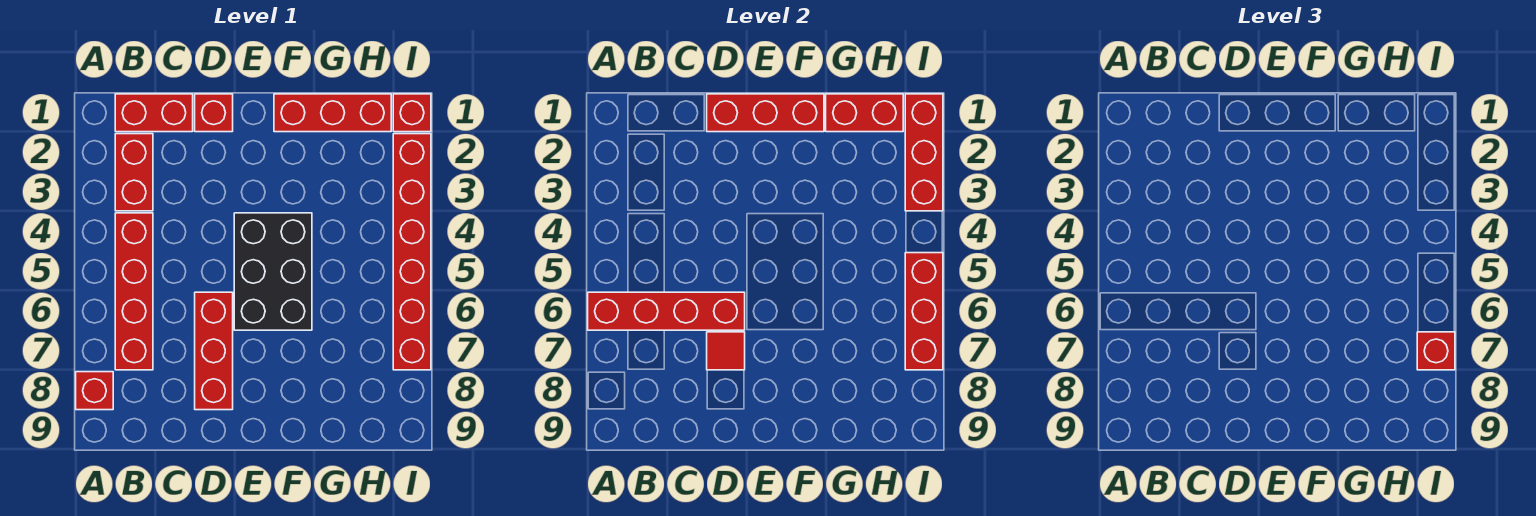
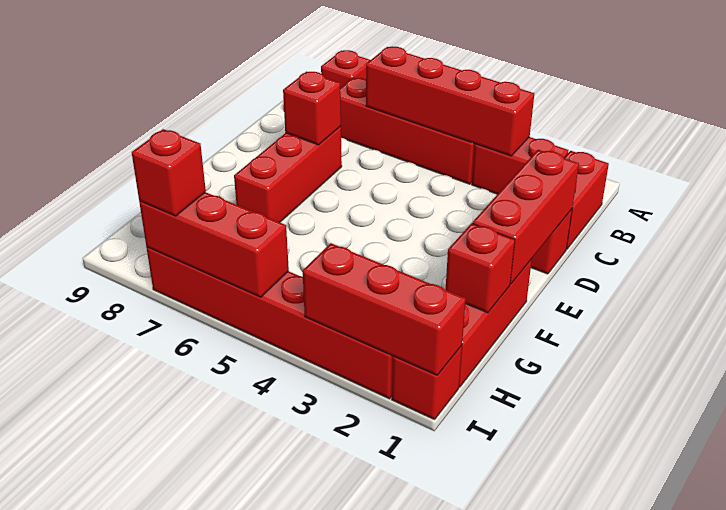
red brick A6:D6 level 2 -> red brick B3:B6 level 2
red brick D6:D8 level 1 -> red brick D7:F7 level 1
red tile D7 level 2 -> red brick D7 level 2
black brick E4:F6 level 1 -> none
red brick G1:H1 level 2 -> red brick G1 level 2

